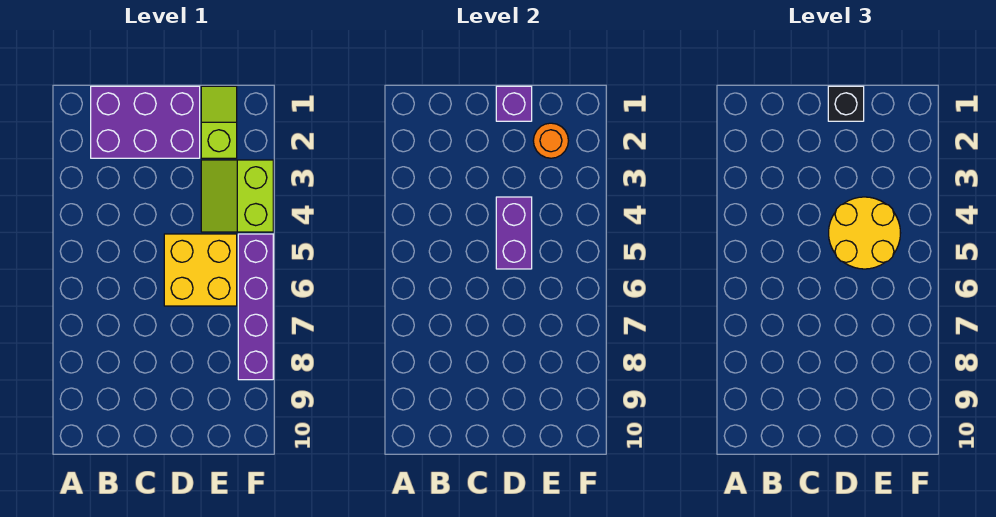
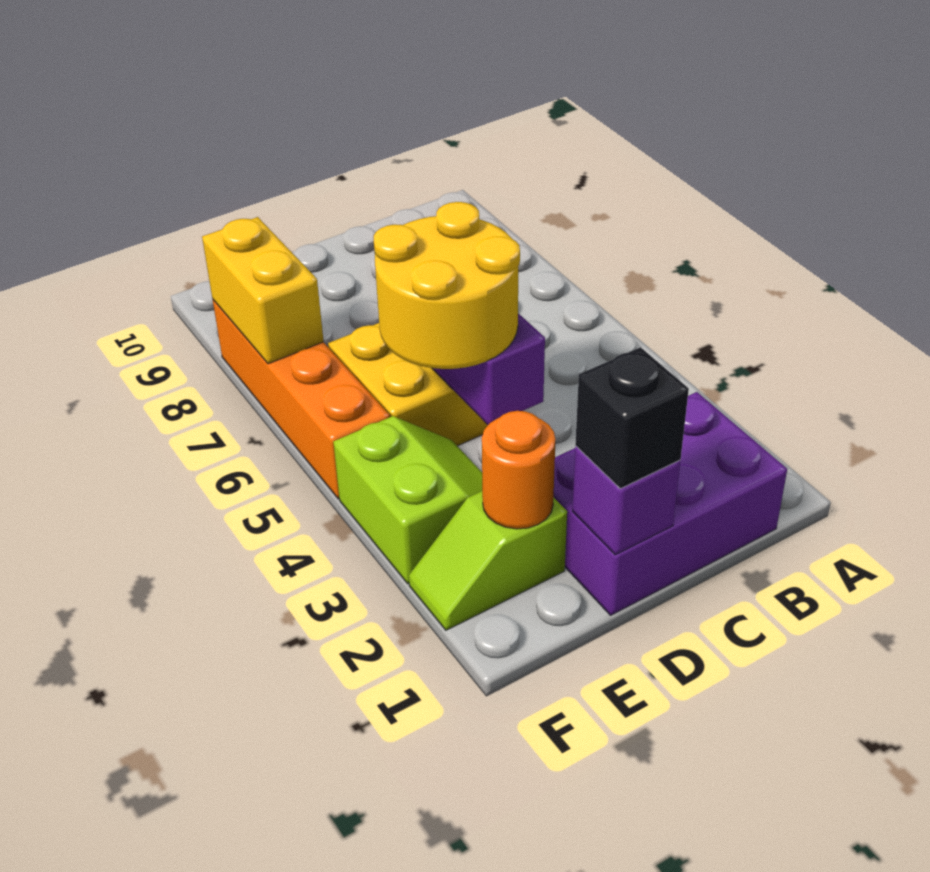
lime slope E1:E2 level 1 top 2 -> lime slope E2:F2 level 1 top E
purple brick F5:F8 level 1 -> orange brick F5:F8 level 1
none -> yellow brick F7:F8 level 2

